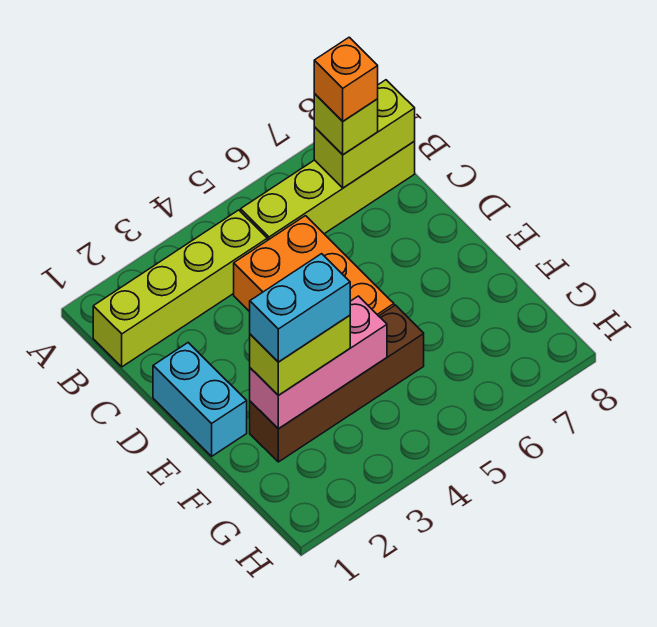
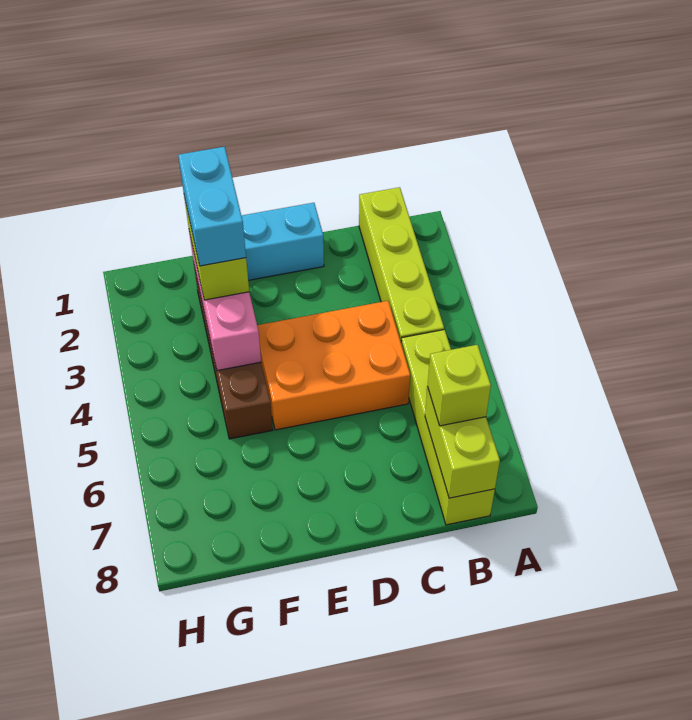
orange brick B7 level 4 -> none

